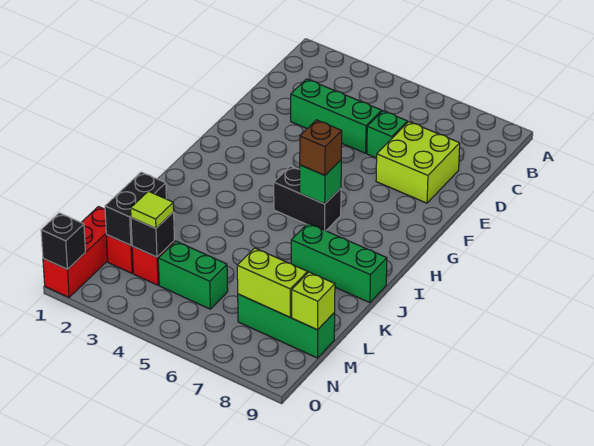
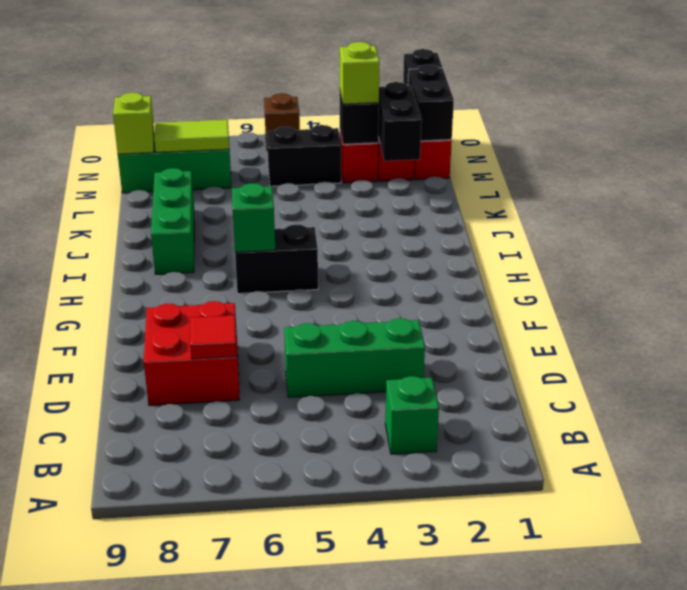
green brick D6 level 1 -> green brick B3 level 1
lime brick D7:E8 level 1 -> red brick D7:E8 level 1
none -> red tile D7 level 2
brown brick H6 level 3 -> brown brick O5 level 1
green brick J7:J9 level 1 -> green brick I8:K8 level 1
none -> black brick M1:N1 level 2
lime tile M3 level 3 -> lime brick M3 level 3
green brick M4:M5 level 1 -> black brick M4:M5 level 1
lime brick M7:M8 level 2 -> lime tile M7:M8 level 2

